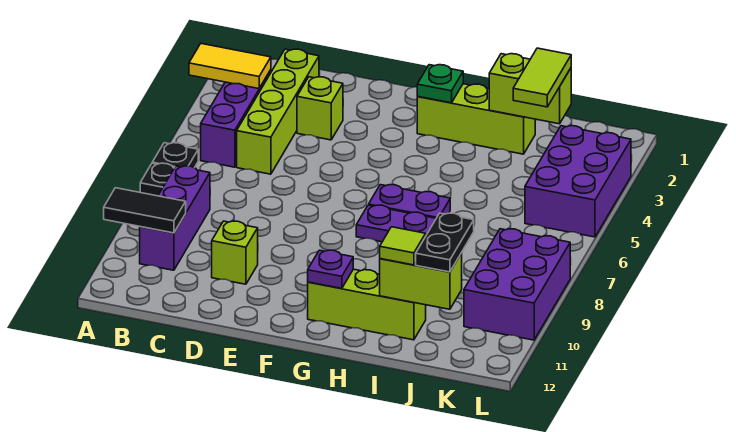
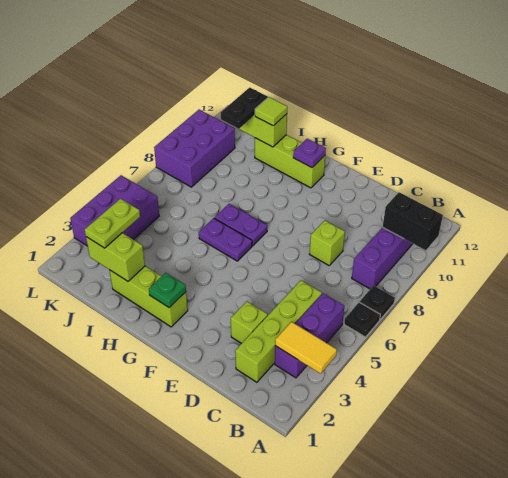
black tile A10:B10 level 2 -> black brick A10:B10 level 2
lime brick D10 level 1 -> lime brick D8 level 1
lime tile J2:J3 level 3 -> lime plate J2:J3 level 3

